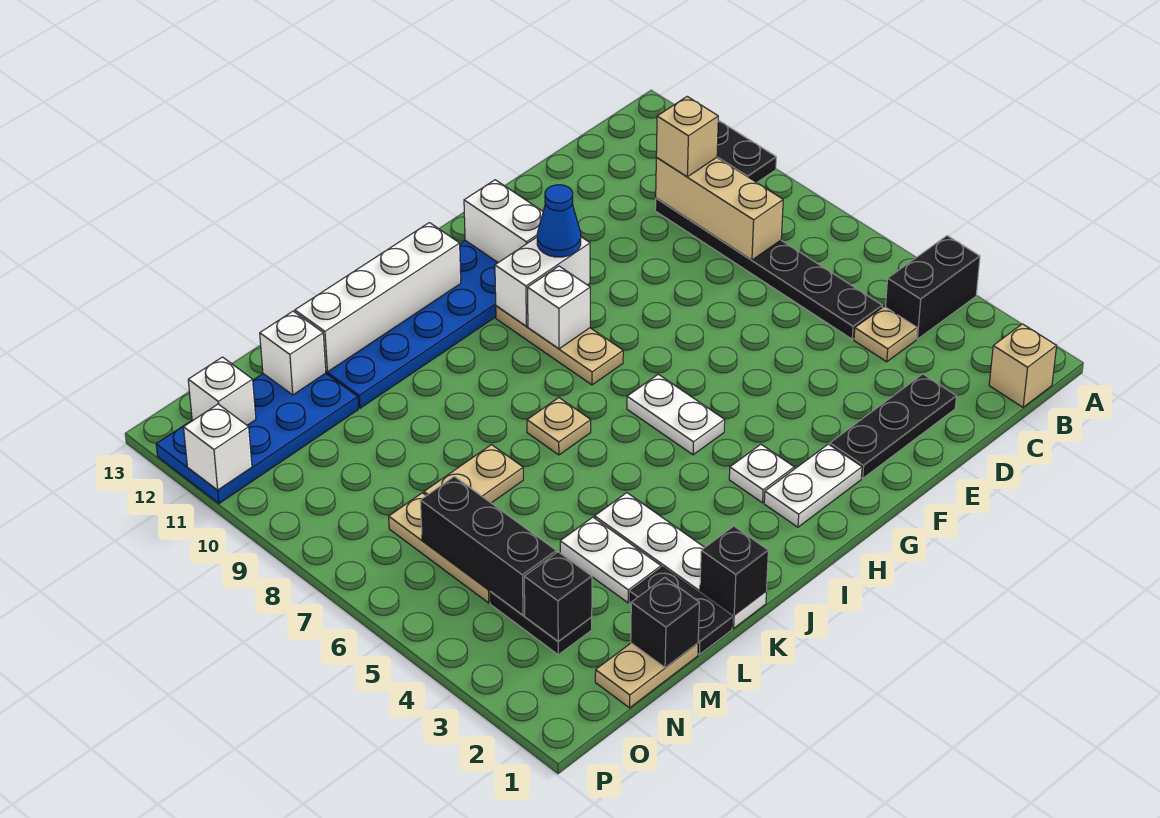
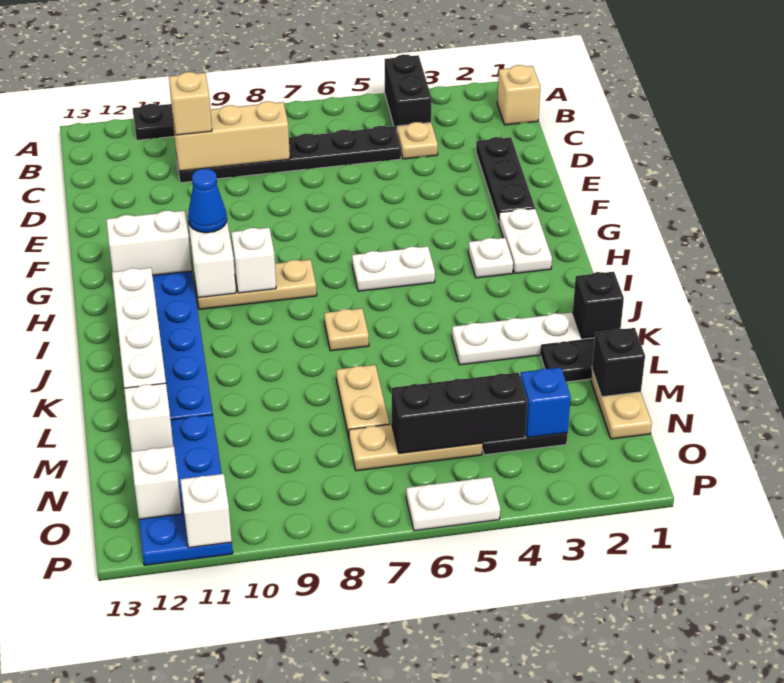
white plate L3:L4 level 1 -> white plate P5:P6 level 1
black brick N3 level 2 -> blue brick N3 level 2

